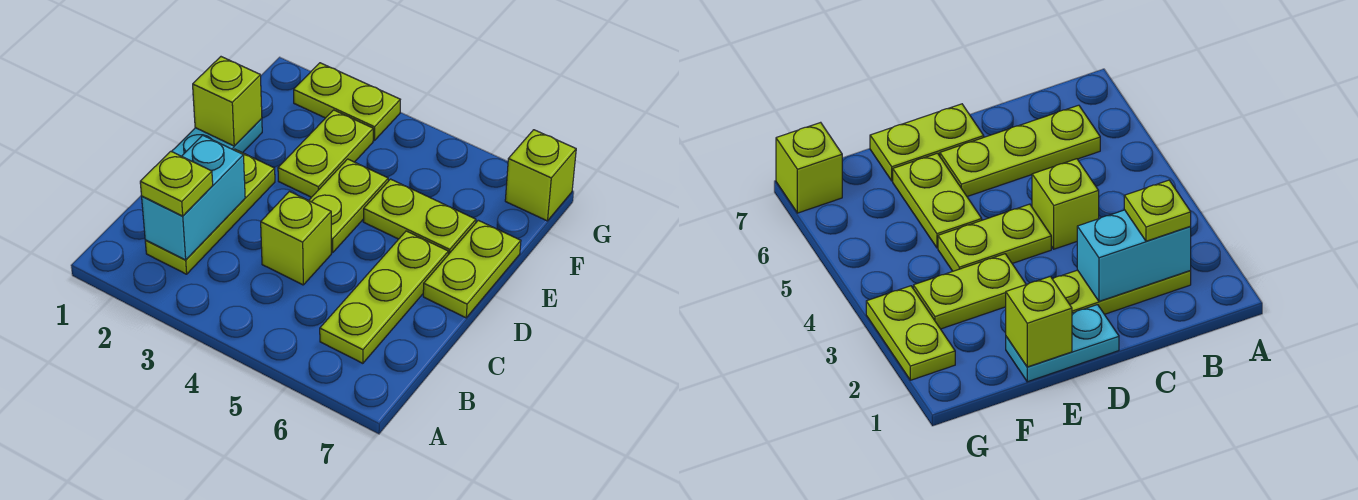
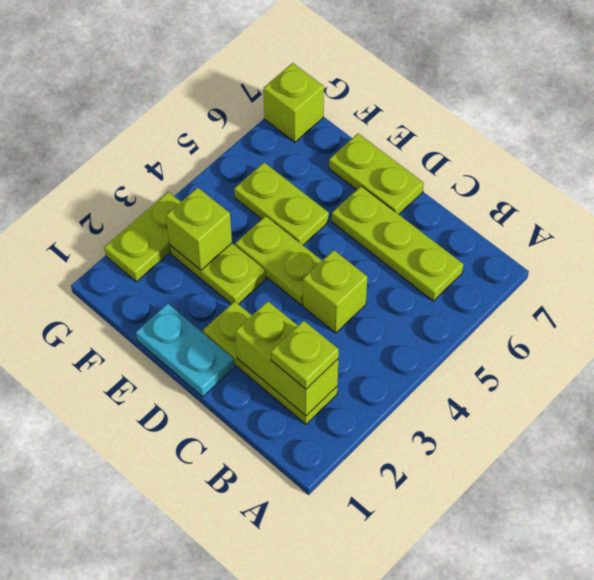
cyan brick B2:C2 level 2 -> lime brick B2:C2 level 2
lime brick E1 level 2 -> lime brick F3 level 2
lime plate E5:E6 level 1 -> lime plate E5:F5 level 1

